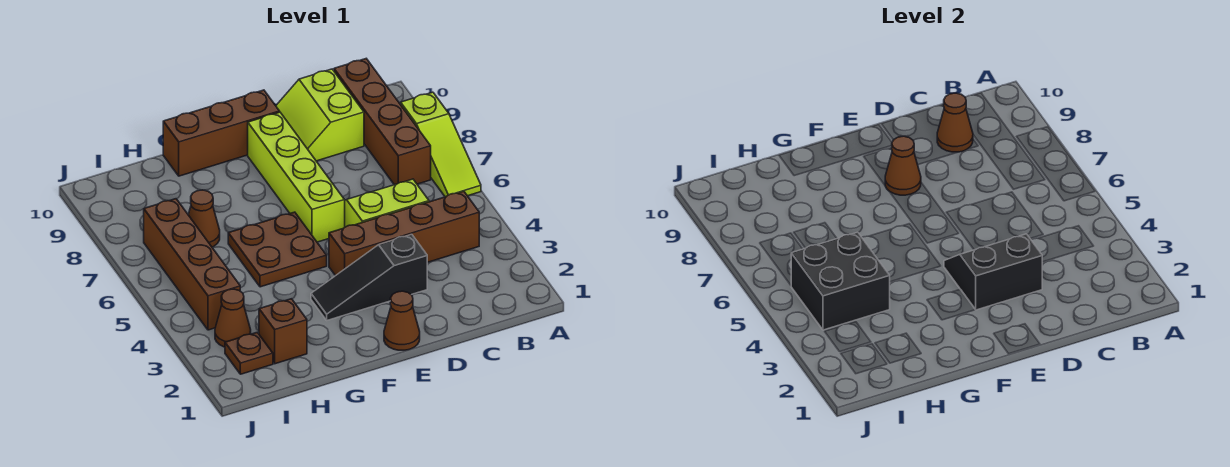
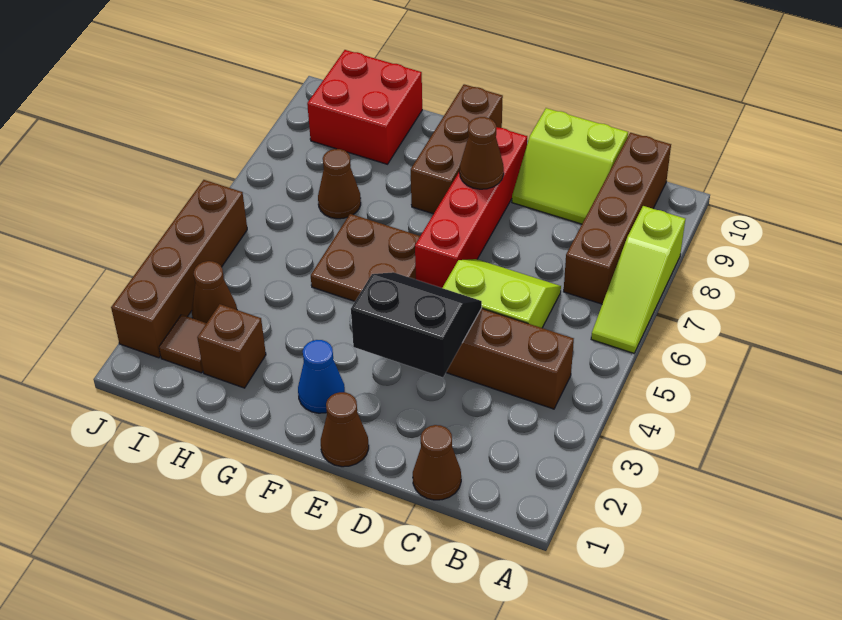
lime slope C9:D10 level 1 top C -> lime slope C9:D10 level 1 top 10
brown cone C9 level 2 -> brown cone C1 level 1
black slope D3:F3 level 1 top D -> none
lime brick E6:E9 level 1 -> red brick E6:E9 level 1
brown brick E10:G10 level 1 -> brown brick F8:F10 level 1
none -> blue cone F2 level 1
black brick H4:I5 level 2 -> none
none -> red brick H9:I10 level 1
brown plate I2 level 1 -> brown tile I2 level 1
brown brick I4:I7 level 1 -> brown brick J2:J5 level 1

